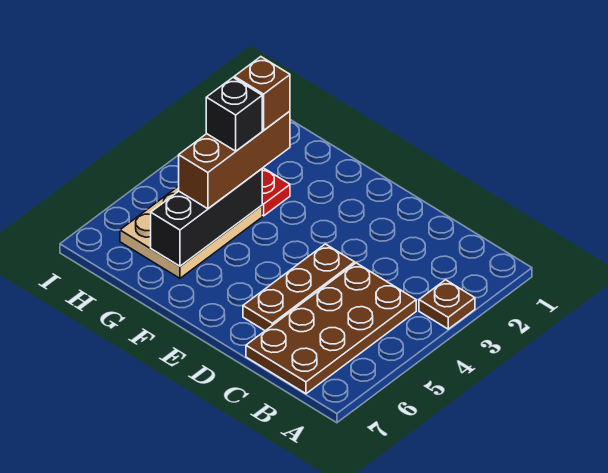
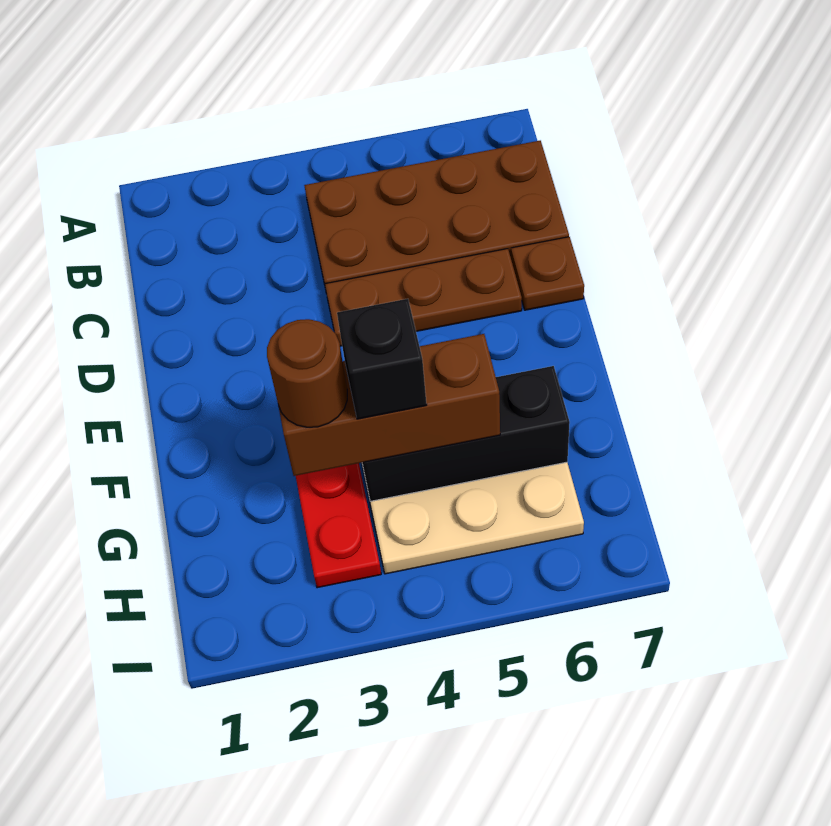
brown plate A3 level 1 -> brown plate D7 level 1
brown brick G3 level 4 -> brown round brick G3 level 4

